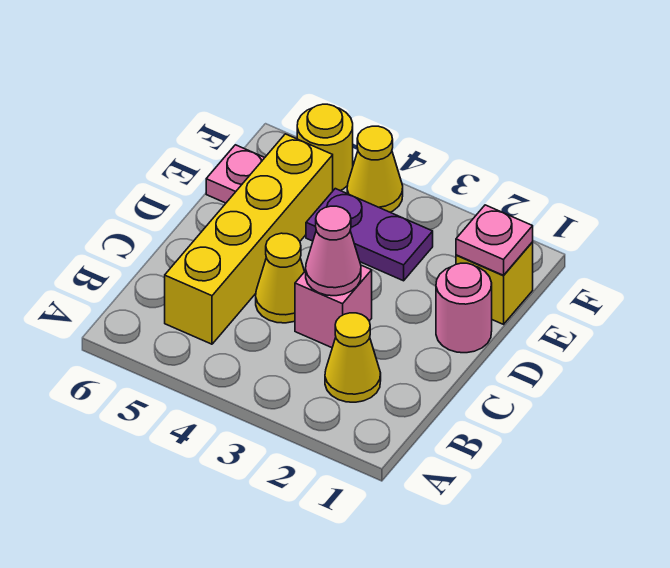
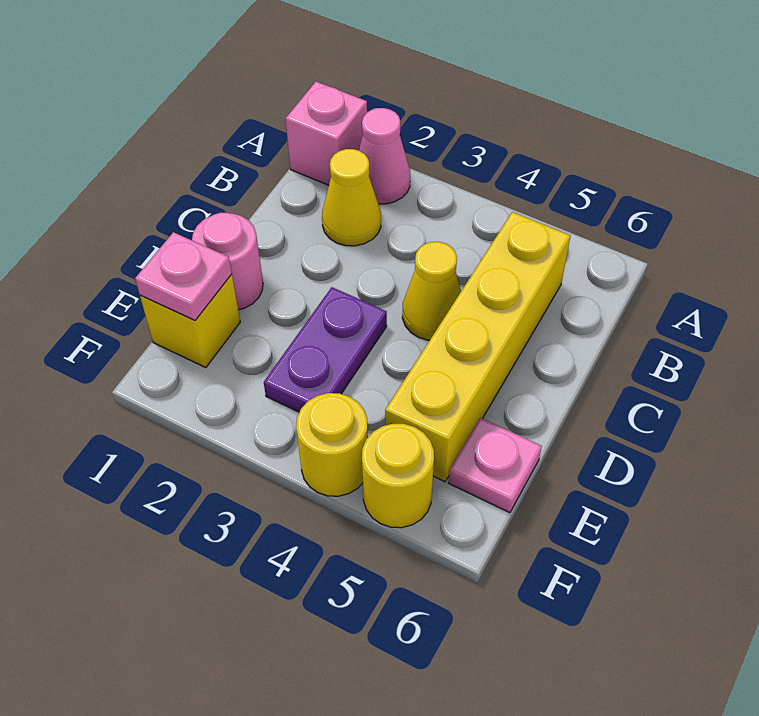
pink brick C3 level 1 -> pink brick A1 level 1
pink cone C3 level 2 -> pink cone A2 level 1
purple plate E3:E4 level 1 -> purple plate D3:E3 level 1
yellow cone F4 level 1 -> yellow round brick F4 level 1

